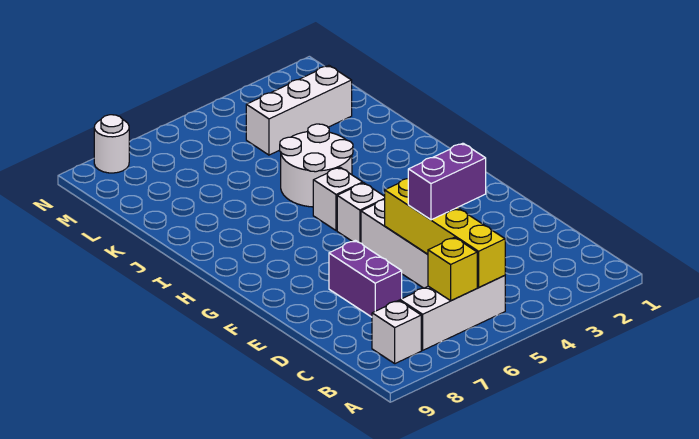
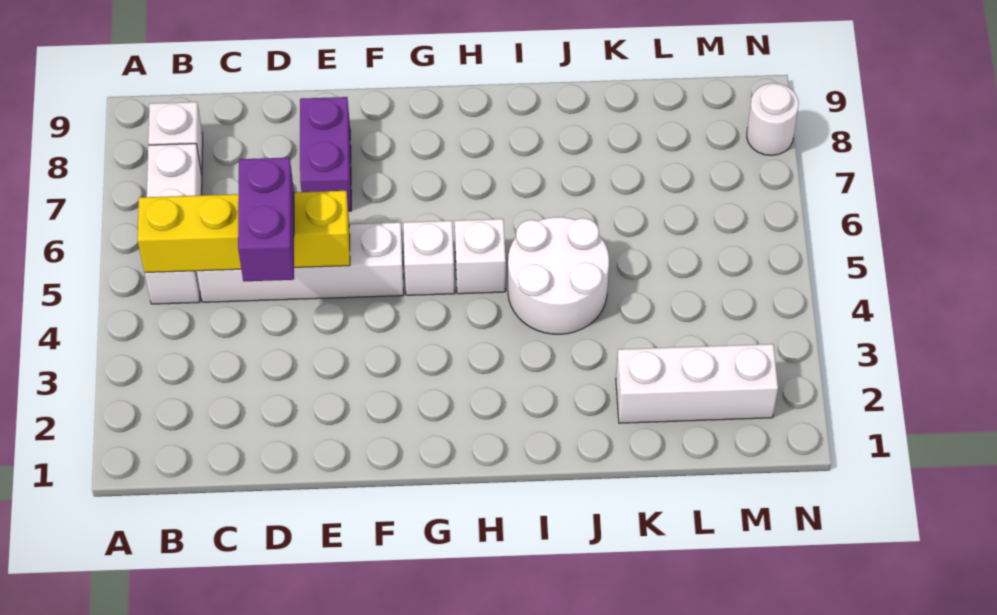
yellow brick B6 level 2 -> none
purple brick D7:E7 level 1 -> purple brick E7:E8 level 1
white brick L2:L4 level 1 -> white brick K2:M2 level 1

